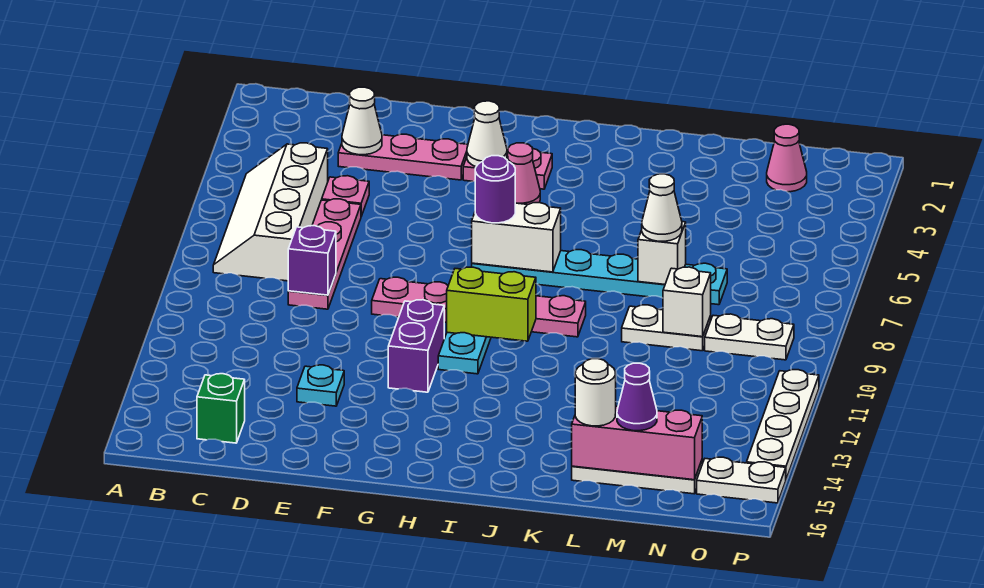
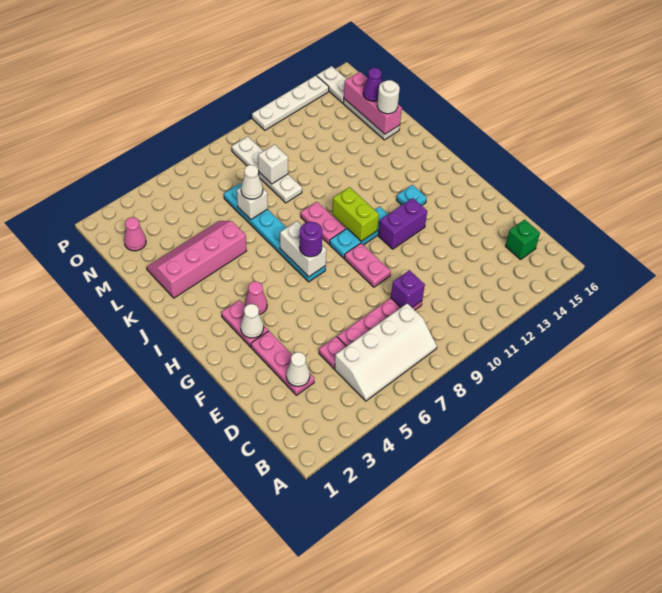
cyan plate E13 level 1 -> cyan plate H13 level 1
none -> pink slope K2:L5 level 1 top K

